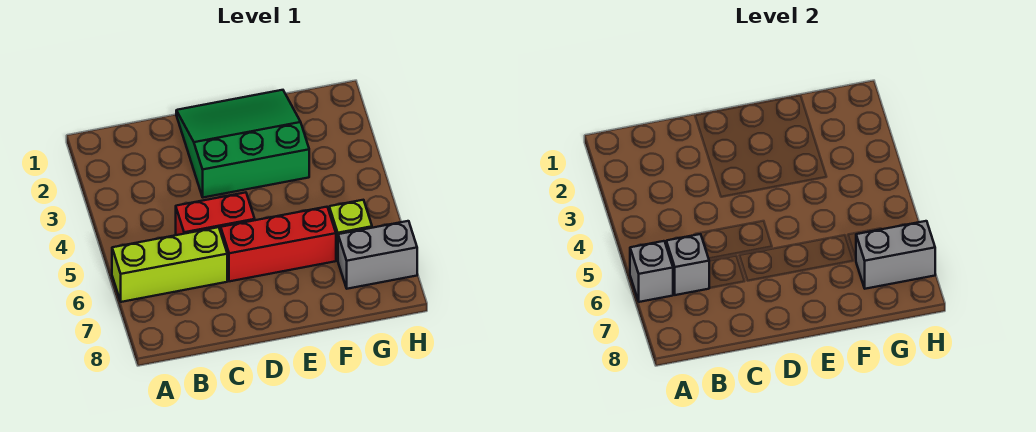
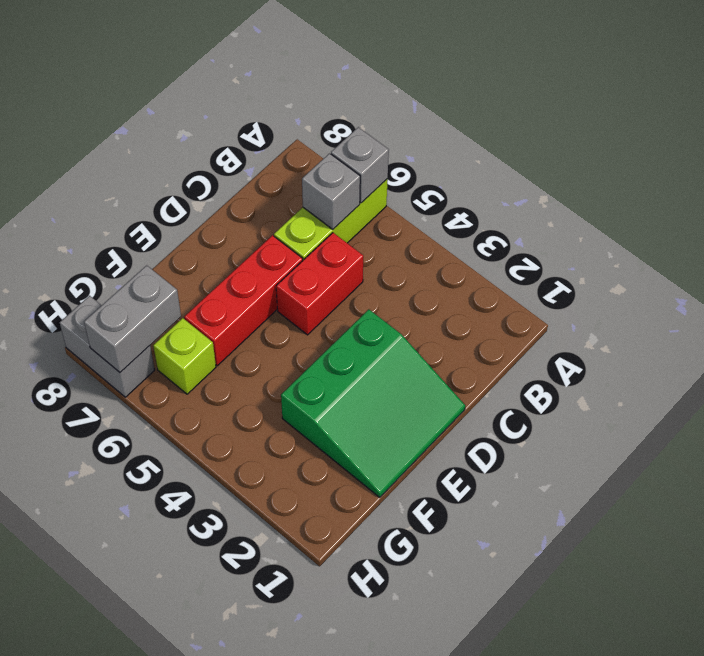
grey brick G7:H7 level 1 -> grey brick H7:H8 level 1

